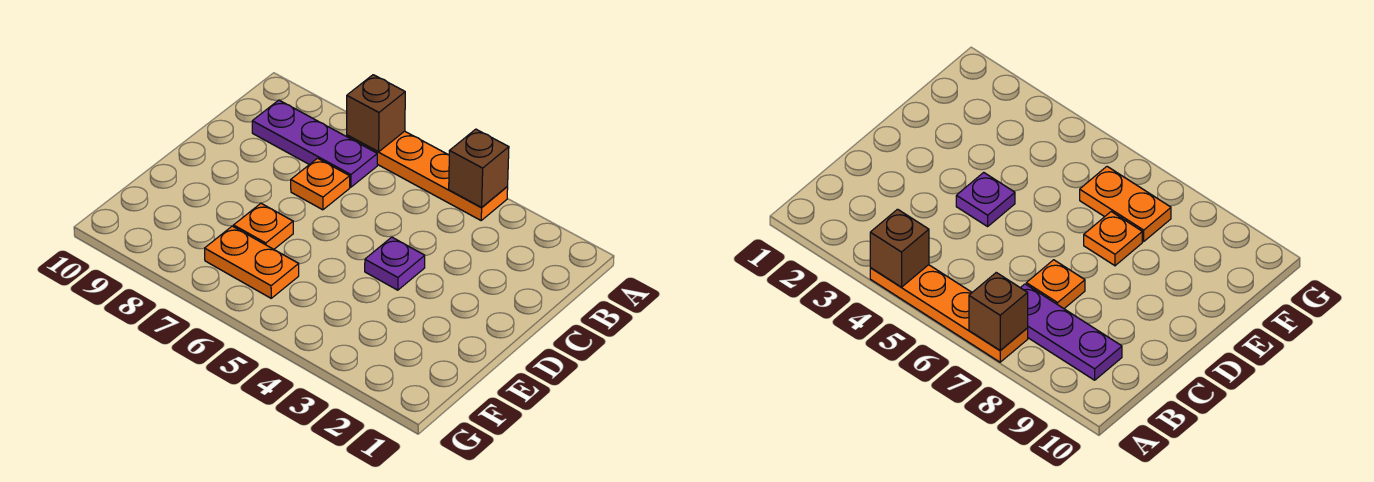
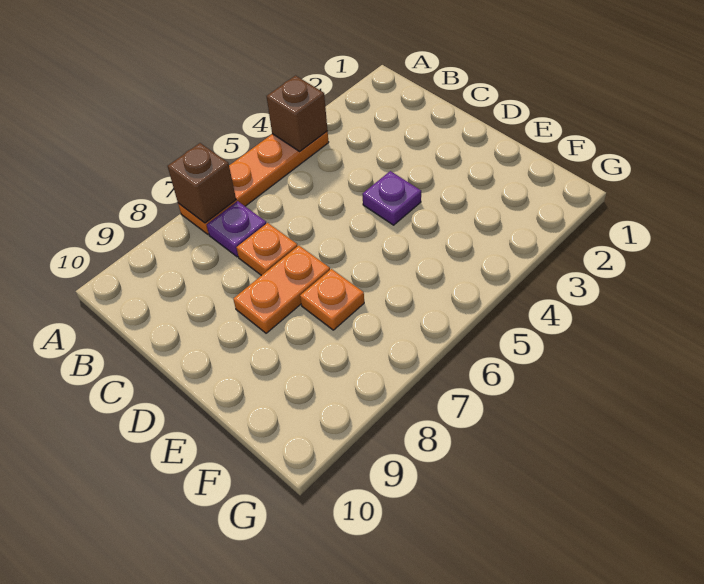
purple plate B7:B9 level 1 -> purple plate B7 level 1
orange plate F6:F7 level 1 -> orange plate D7:D8 level 1

